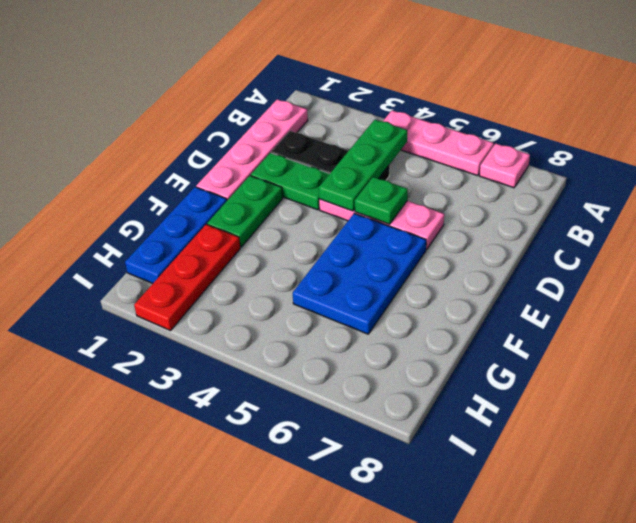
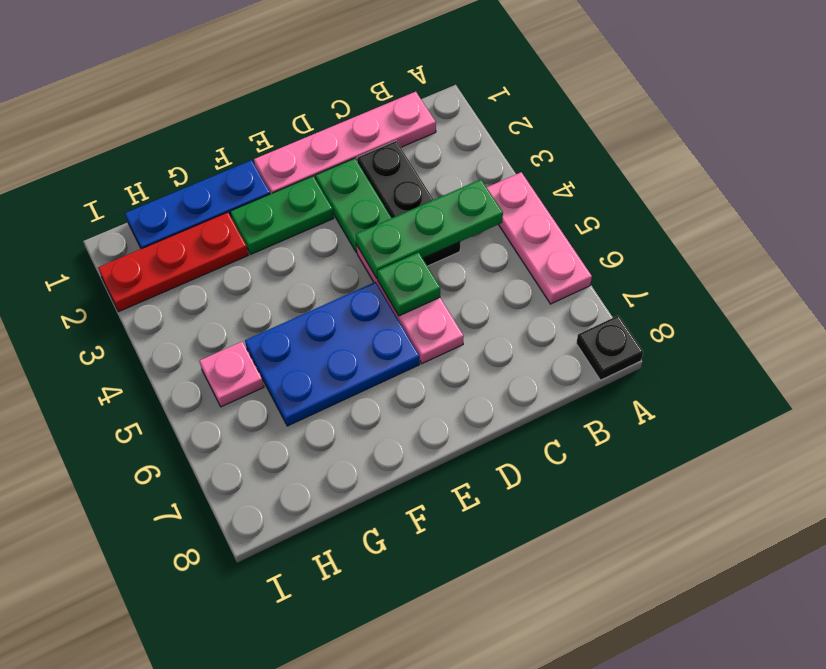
pink plate A7 level 1 -> pink plate H5 level 1
none -> black plate A8 level 1

